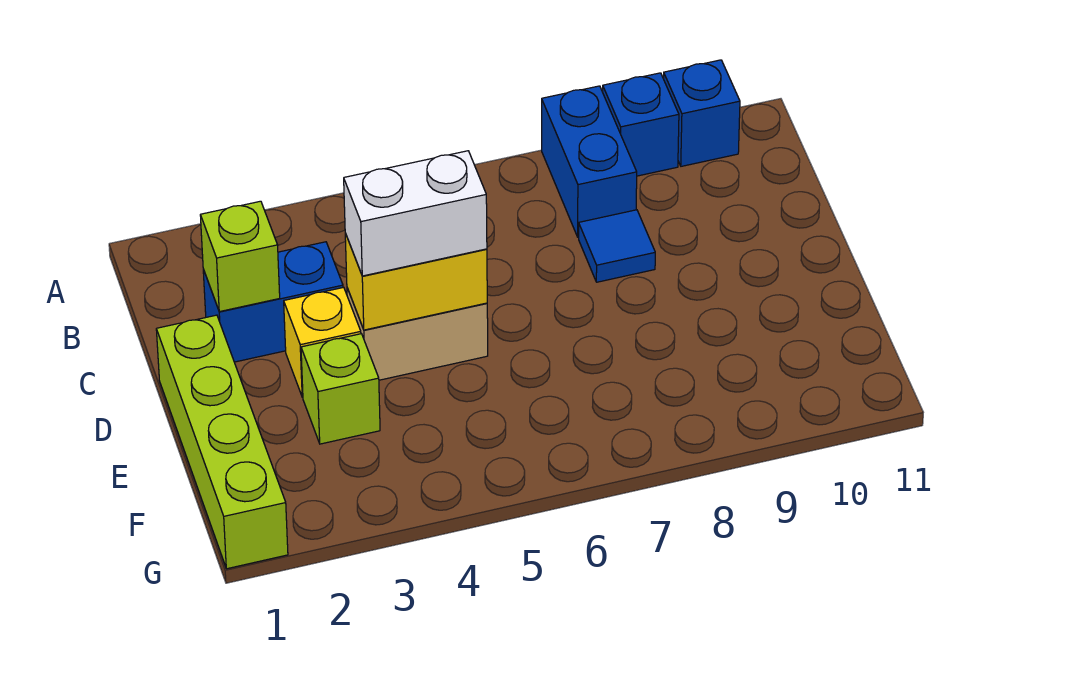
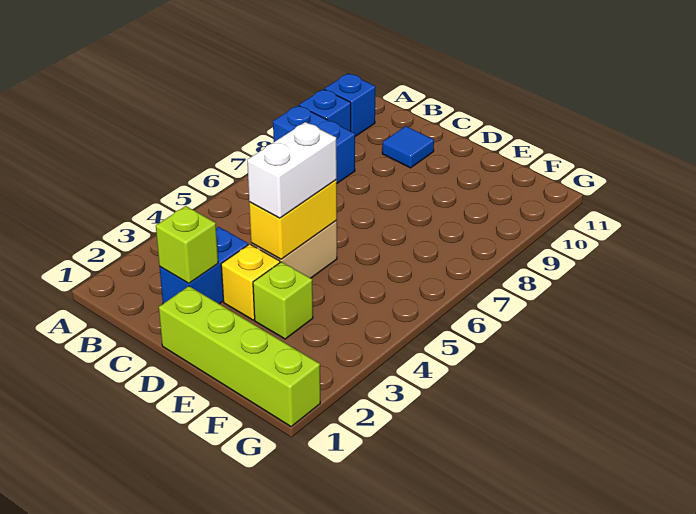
blue tile C8 level 1 -> blue tile C10 level 1

